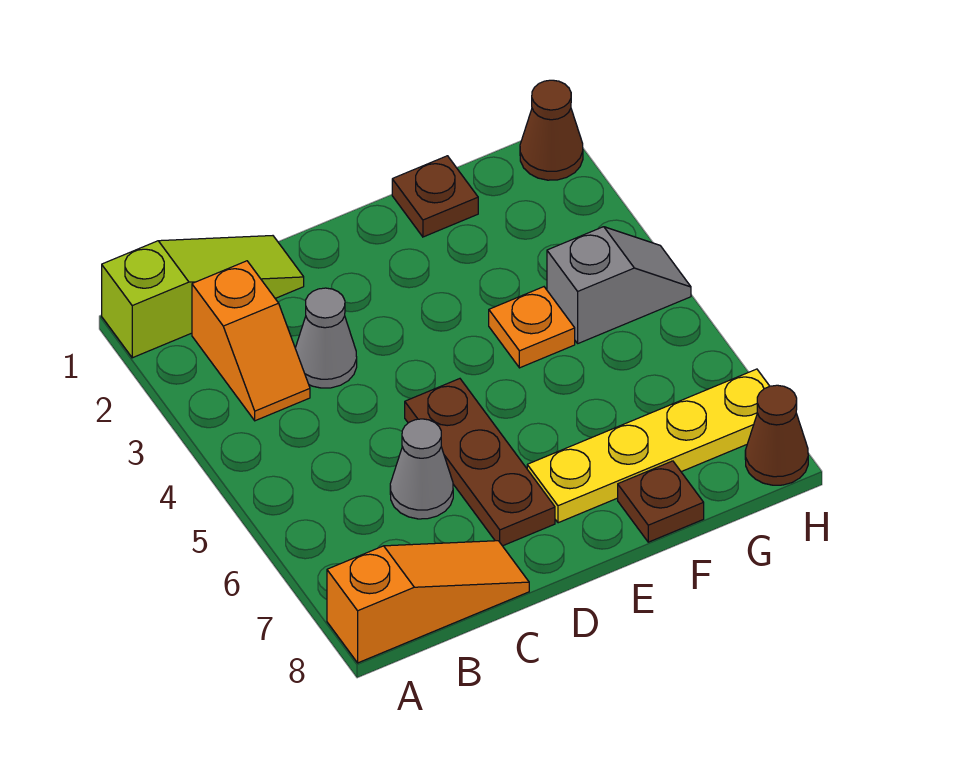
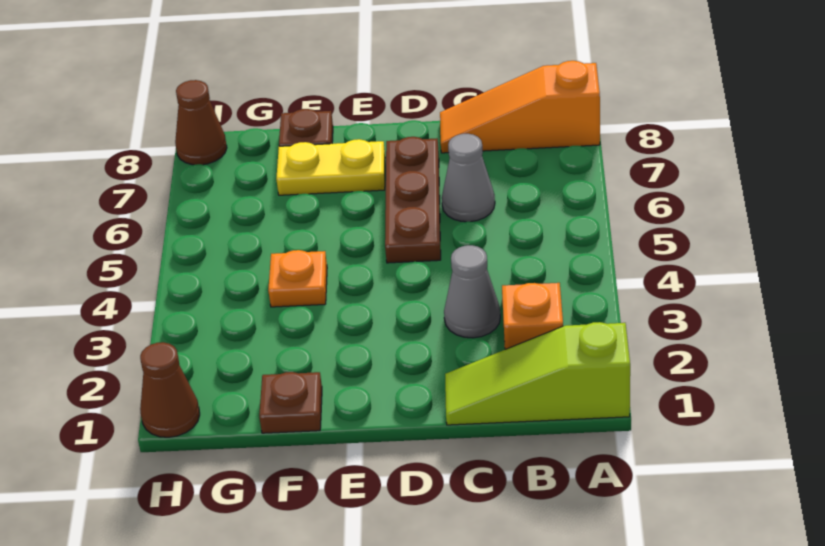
yellow plate E7:H7 level 1 -> yellow plate E7:F7 level 1
grey slope G4:H4 level 1 top G -> none

